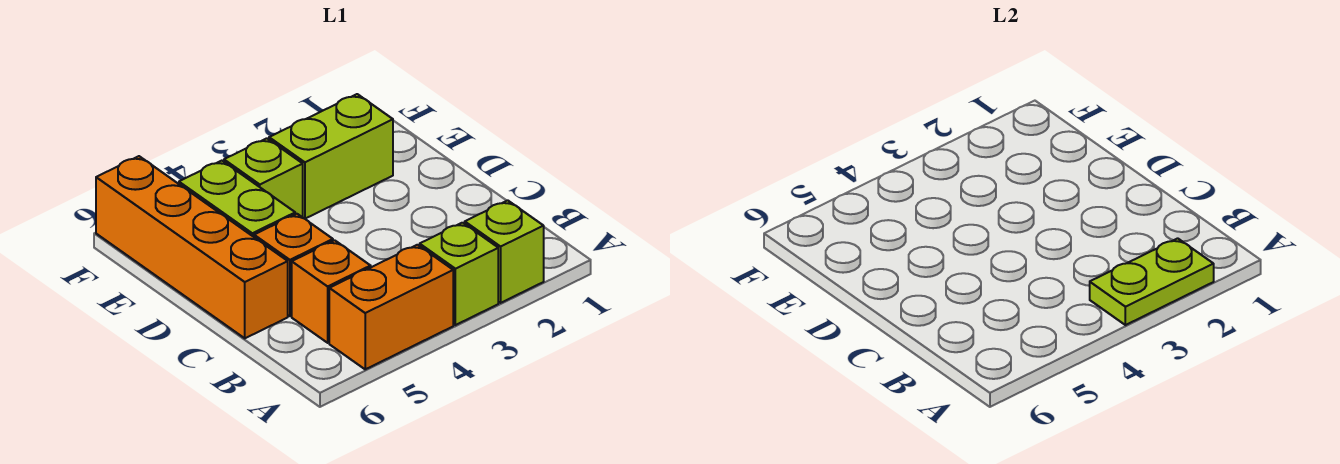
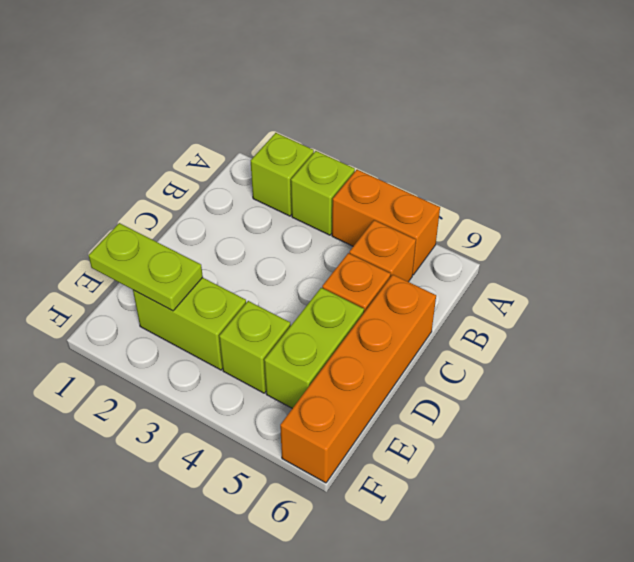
lime plate A2:A3 level 2 -> lime plate E1:E2 level 2

